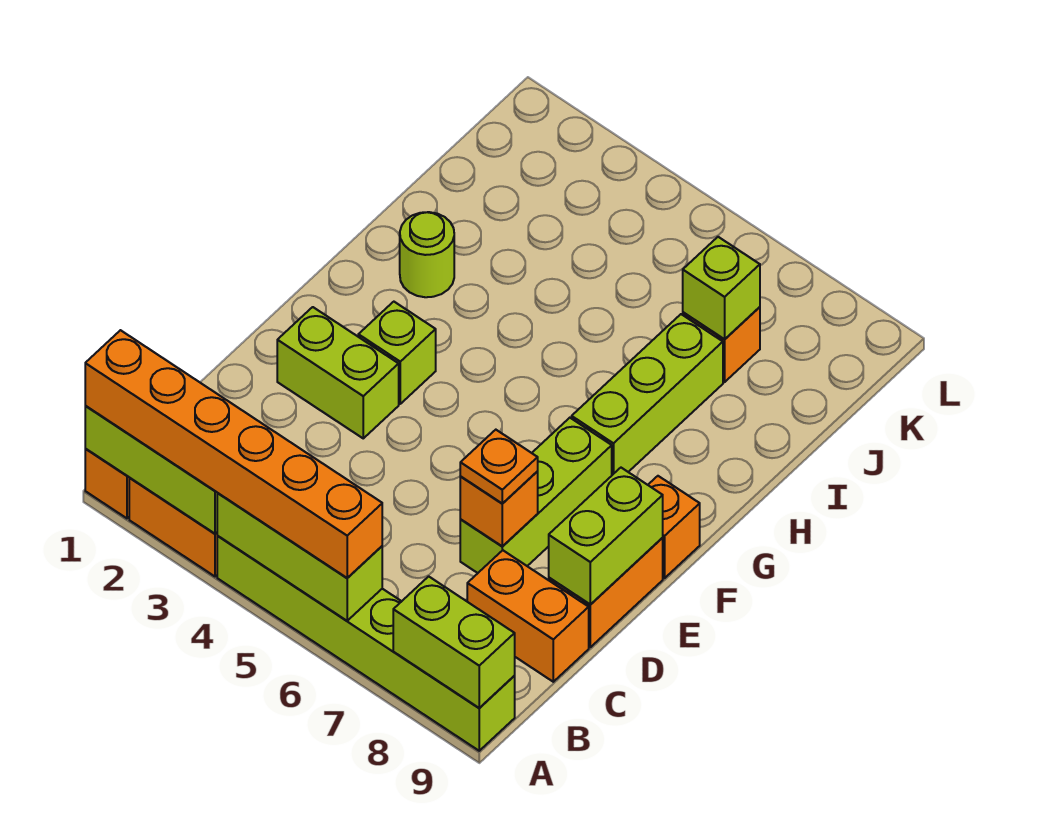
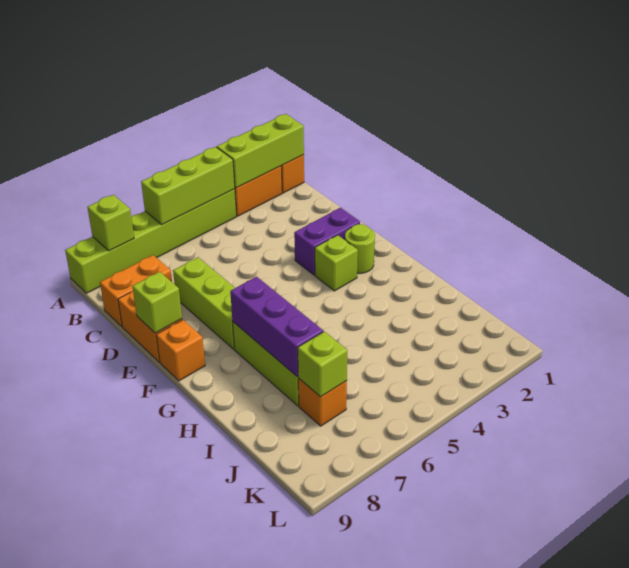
orange brick A1:A6 level 3 -> none
lime brick A8:A9 level 2 -> lime brick A8 level 2
orange brick D7 level 2 -> none
orange plate D7 level 3 -> none
lime brick D9:E9 level 2 -> lime brick E9 level 2
lime brick E2:E3 level 1 -> purple brick E2:E3 level 1
none -> purple brick G7:I7 level 2
lime round brick H2 level 1 -> lime round brick F2 level 1

